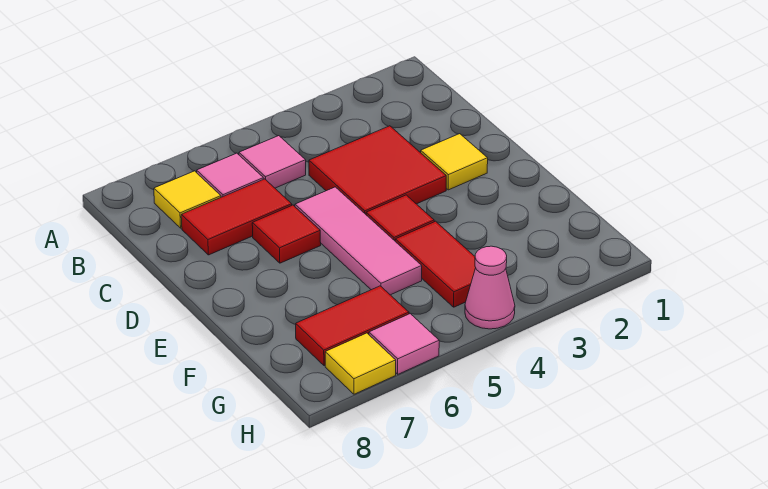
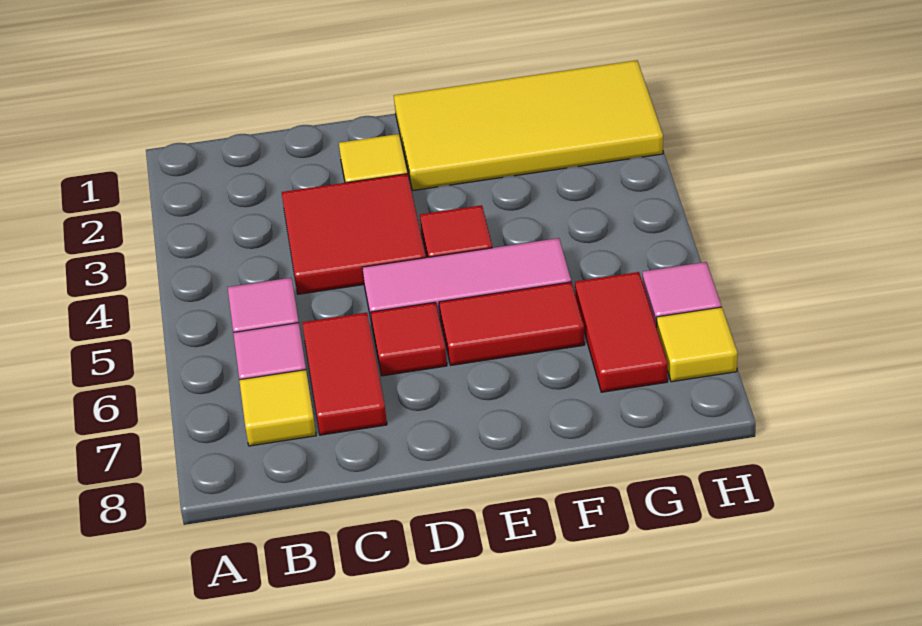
none -> yellow tile E1:H2 level 1
red tile F4:G4 level 1 -> red tile E6:F6 level 1
pink cone H4 level 1 -> none

